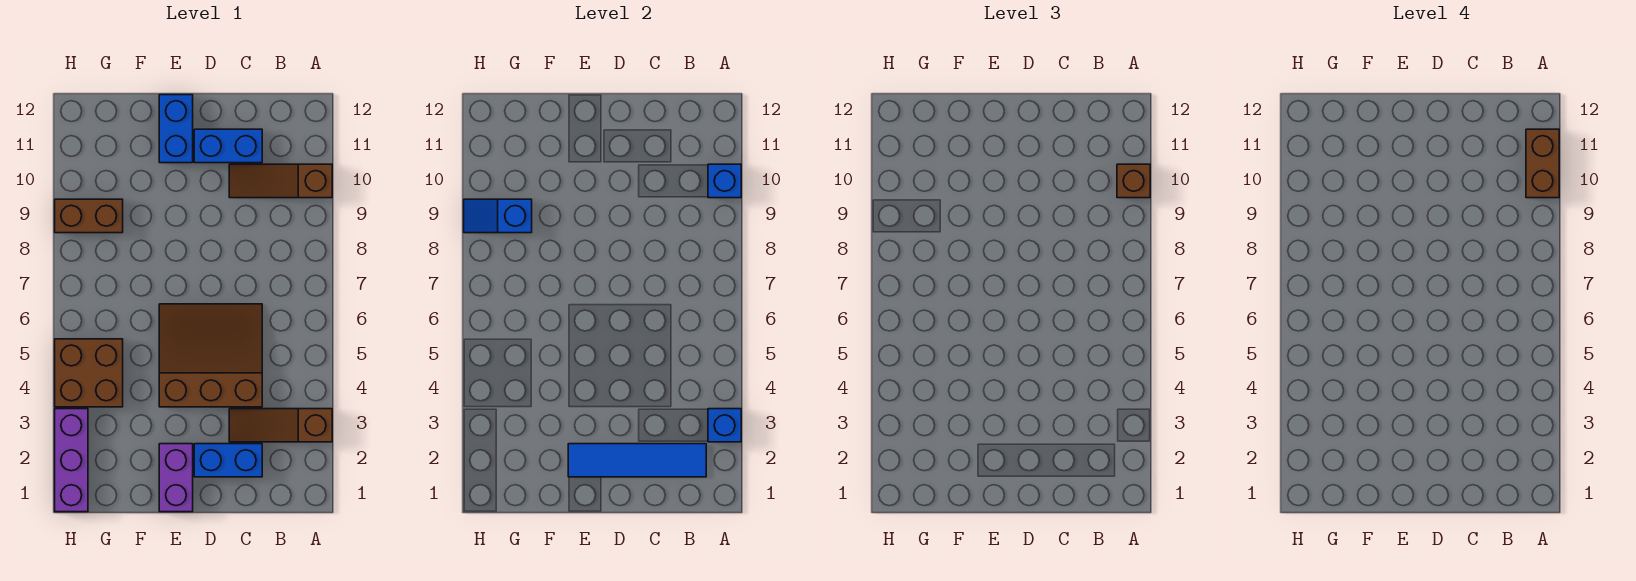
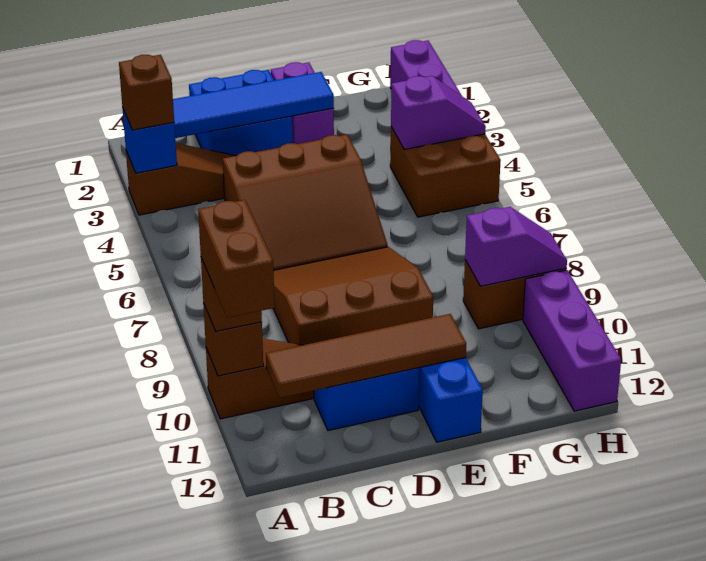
none -> brown brick A3 level 3
blue brick A10 level 2 -> brown brick A10 level 2
none -> brown tile B11:E11 level 2
blue brick C2:D2 level 1 -> blue brick C1:D2 level 1
none -> brown slope C7:E9 level 1 top 9
none -> purple slope G4:H4 level 2 top G
blue slope G9:H9 level 2 top G -> purple slope G9:H9 level 2 top G
none -> purple brick H10:H12 level 1

